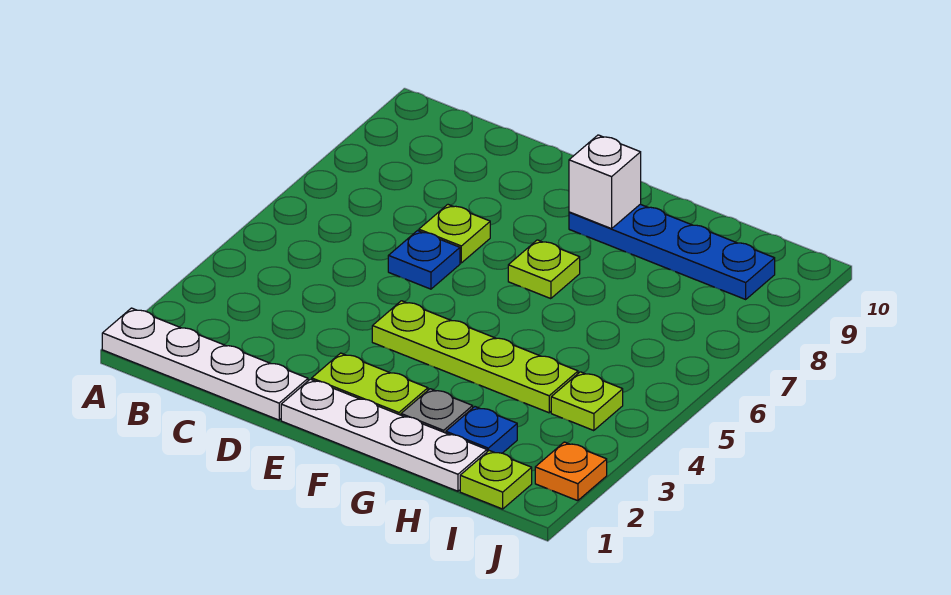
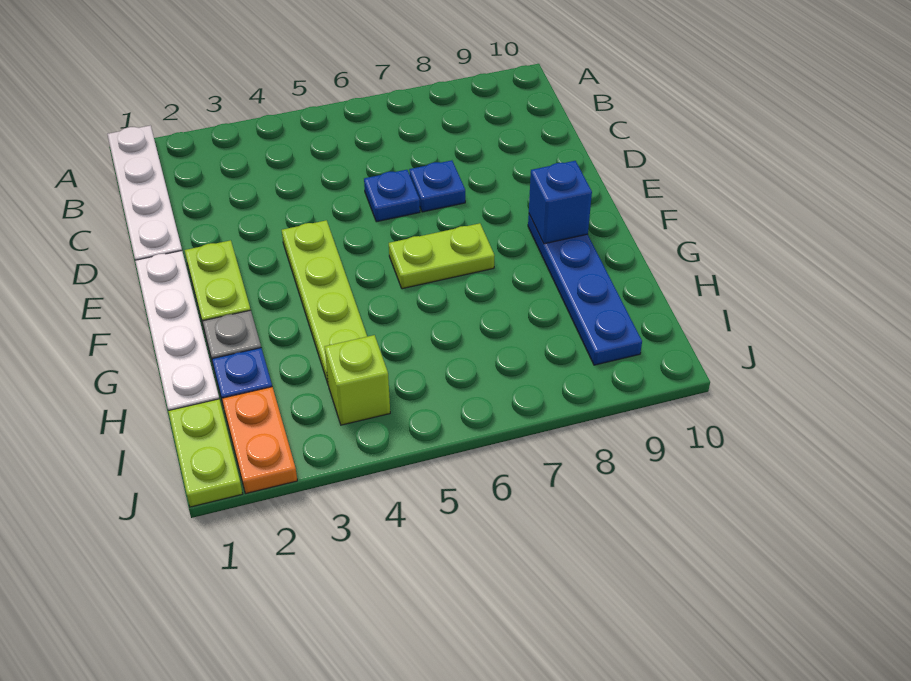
lime plate D7 level 1 -> blue plate D7 level 1
lime plate F7 level 1 -> lime plate F6:F7 level 1
white brick F9 level 2 -> blue brick F9 level 2
lime plate I1 level 1 -> lime plate I1:J1 level 1
lime plate I4 level 1 -> lime brick I4 level 1
orange plate J2 level 1 -> orange plate I2:J2 level 1

